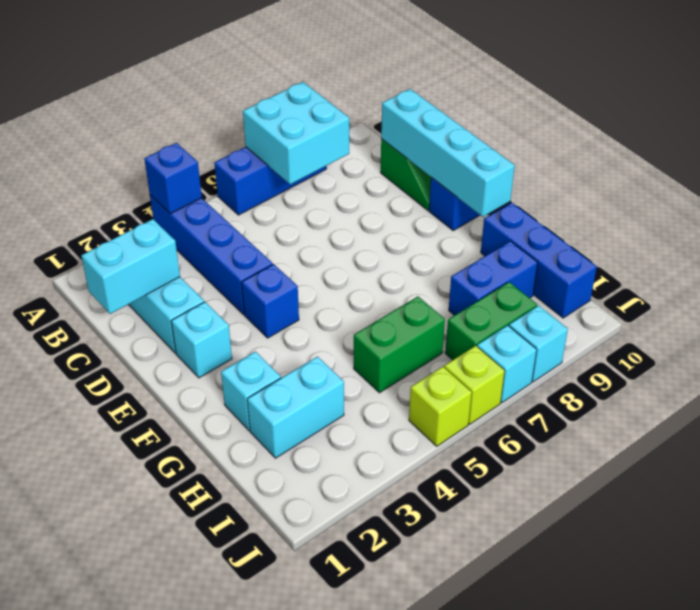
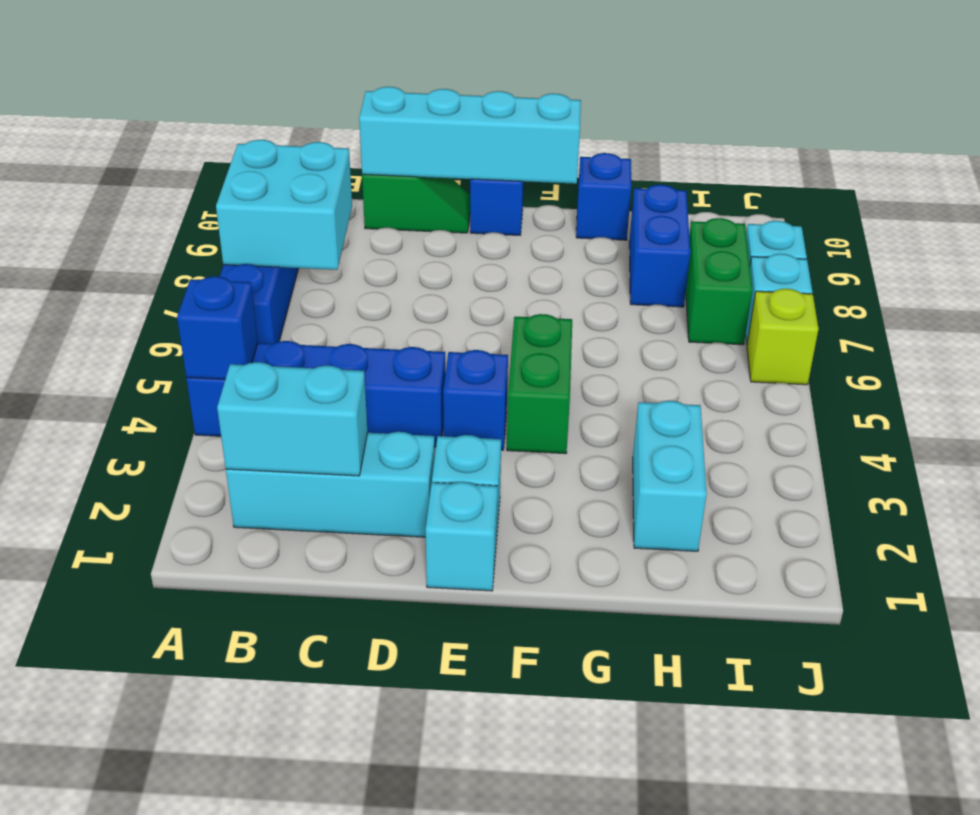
cyan brick C1:C2 level 2 -> cyan brick B2:C2 level 2
cyan brick G2 level 1 -> cyan brick E1 level 1
blue brick G10:I10 level 1 -> blue brick G10 level 1
green brick H5:H6 level 1 -> green brick F4:F5 level 1
lime brick J5 level 1 -> none

